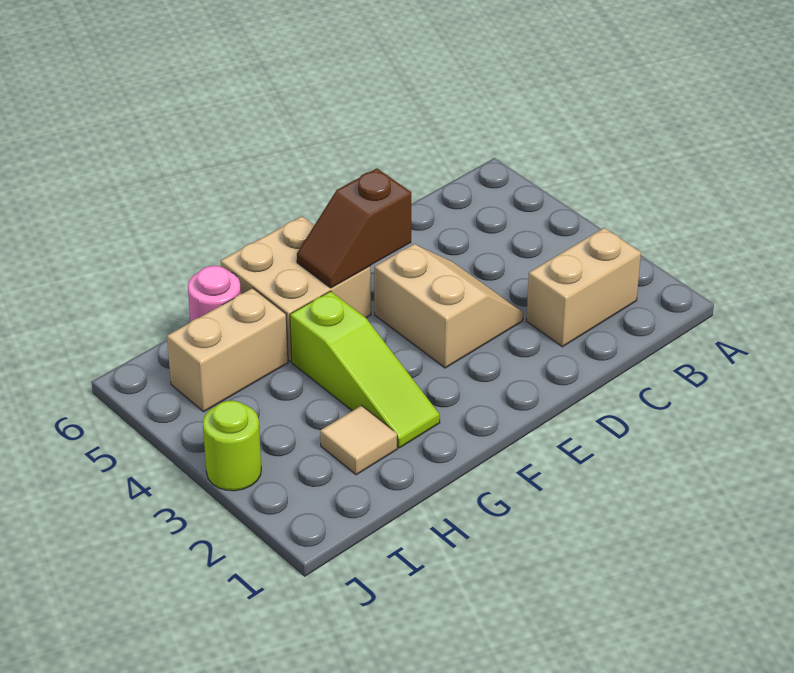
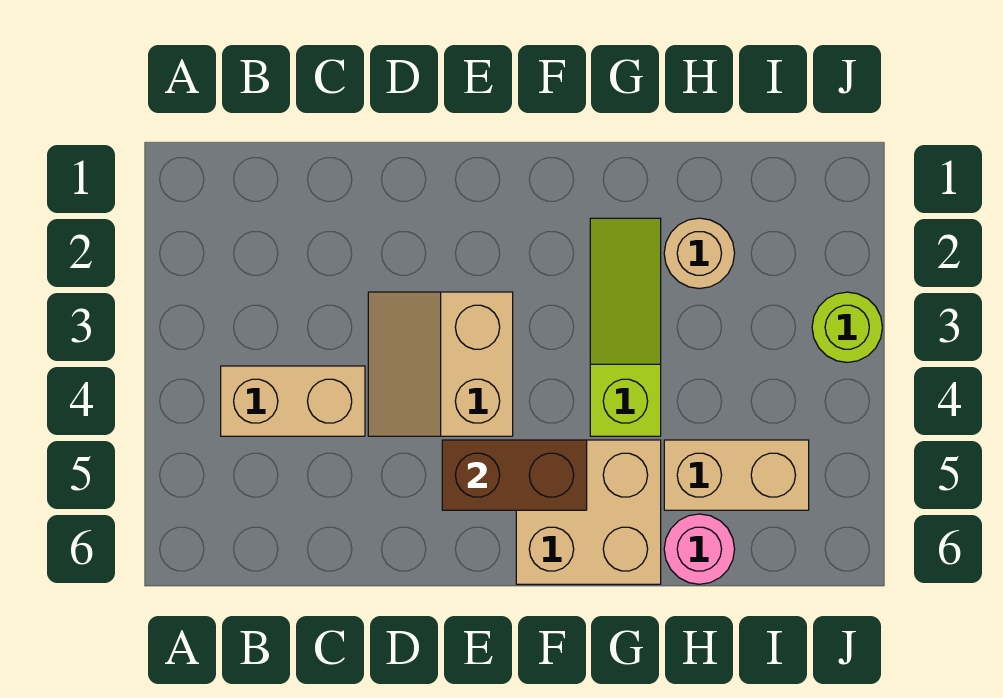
tan brick B2:C2 level 1 -> tan brick B4:C4 level 1
brown slope E5:F5 level 2 top E -> brown brick E5:F5 level 2
tan tile H2 level 1 -> tan round brick H2 level 1

